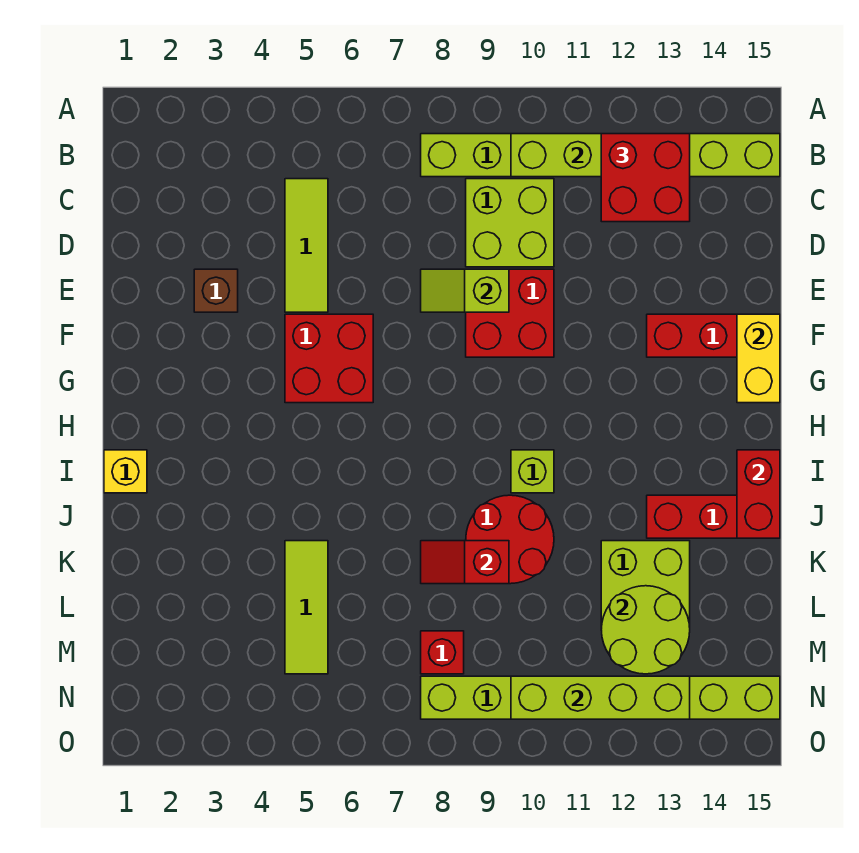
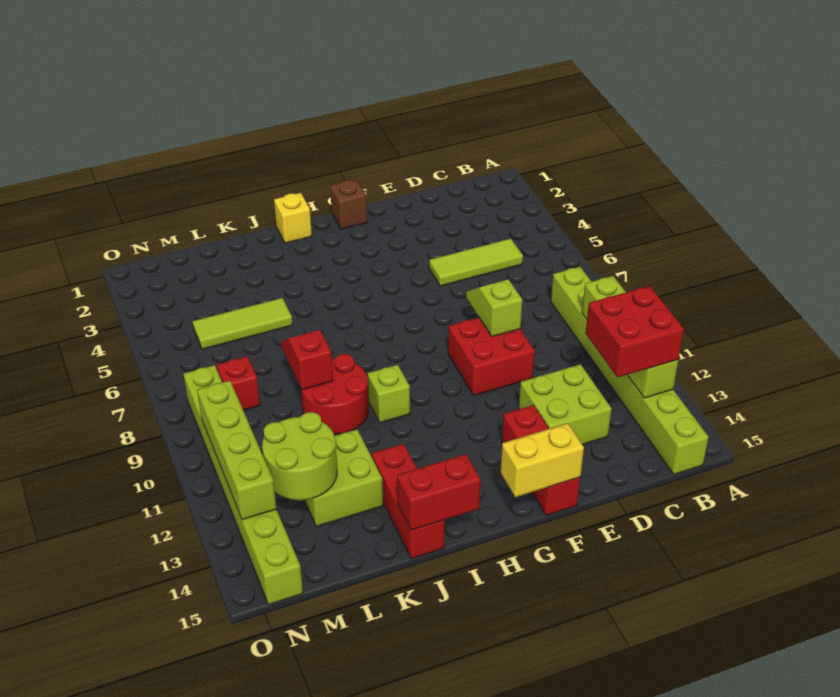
lime brick C9:D10 level 1 -> lime brick D12:E13 level 1
brown brick E3 level 1 -> brown brick G1 level 1
red brick F5:G6 level 1 -> none

